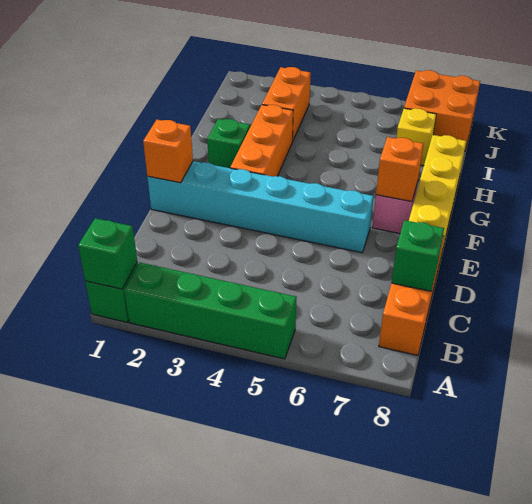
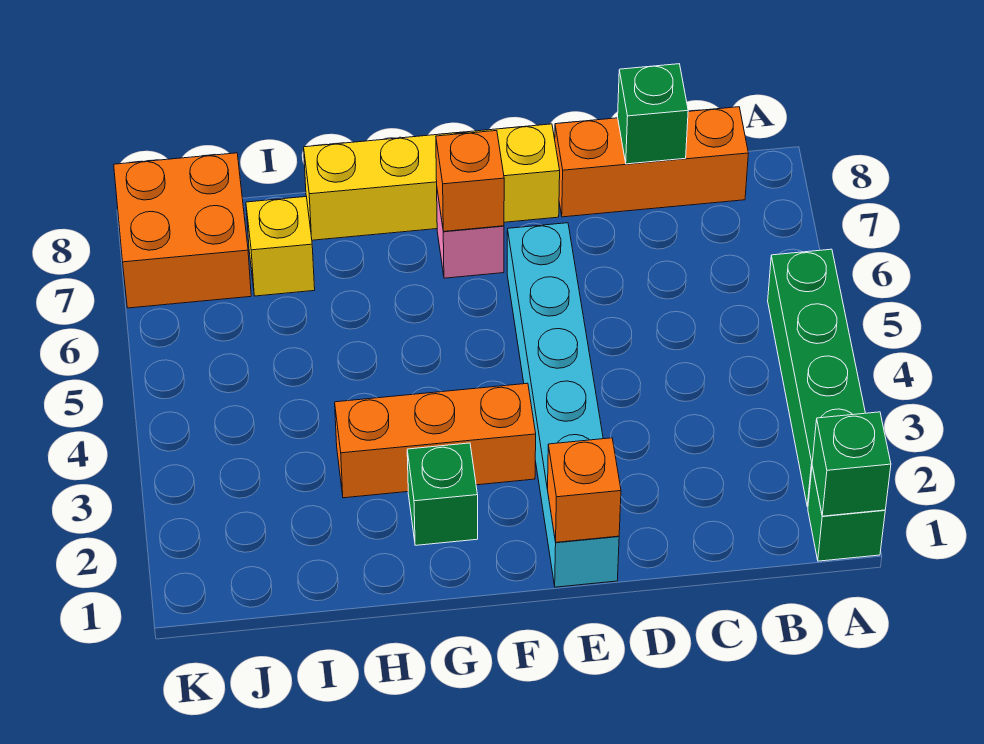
orange brick I3:J3 level 1 -> none

